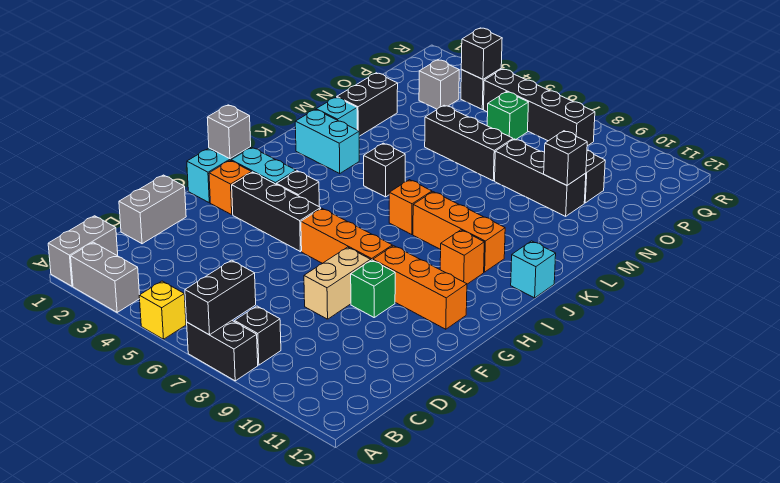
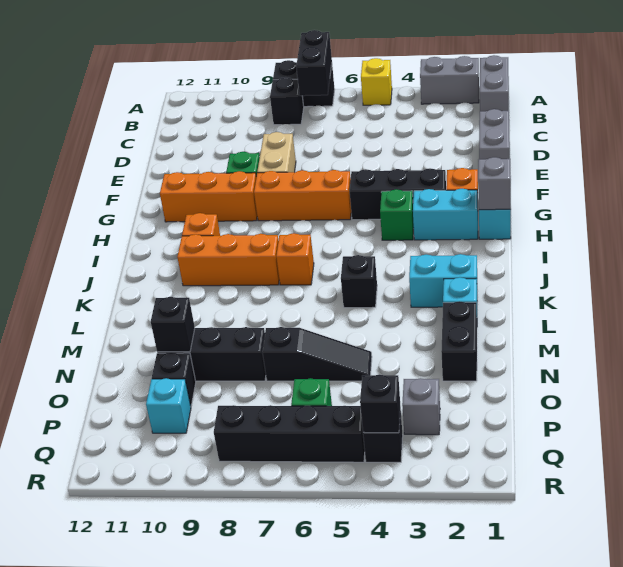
black brick H4 level 1 -> green brick H4 level 1
cyan brick J12 level 1 -> cyan brick P10 level 1
black brick N5:N7 level 1 -> black slope N5:N7 level 1 top 7

